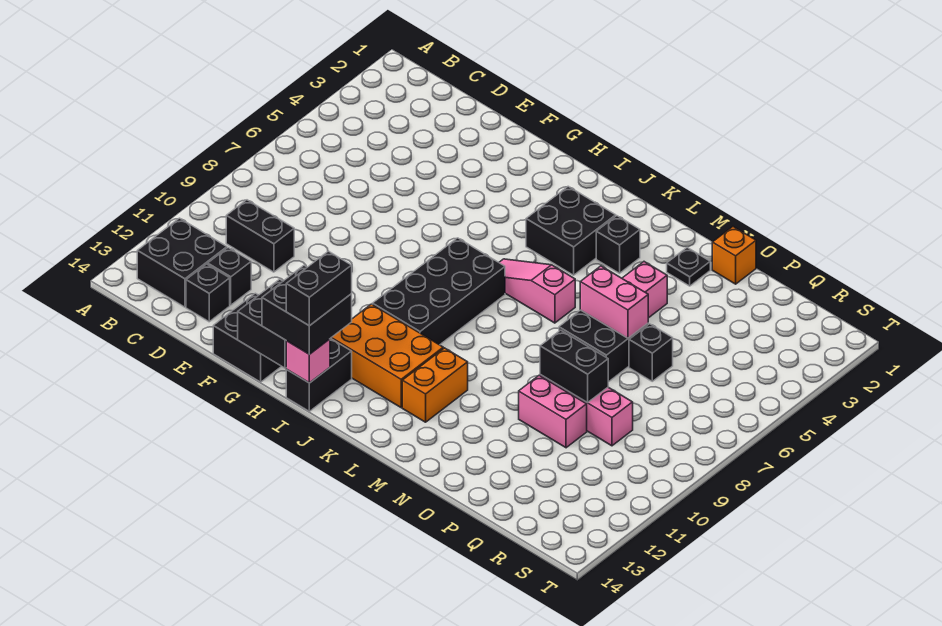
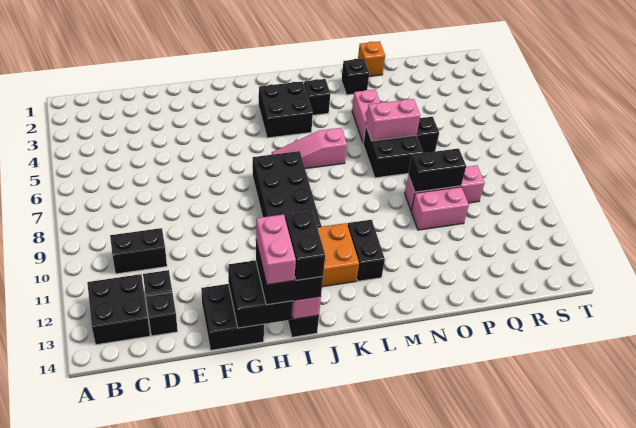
none -> pink brick H13:H14 level 4
orange brick L11:L12 level 1 -> black brick L11:L12 level 1
black plate N2 level 1 -> black brick N2 level 1

